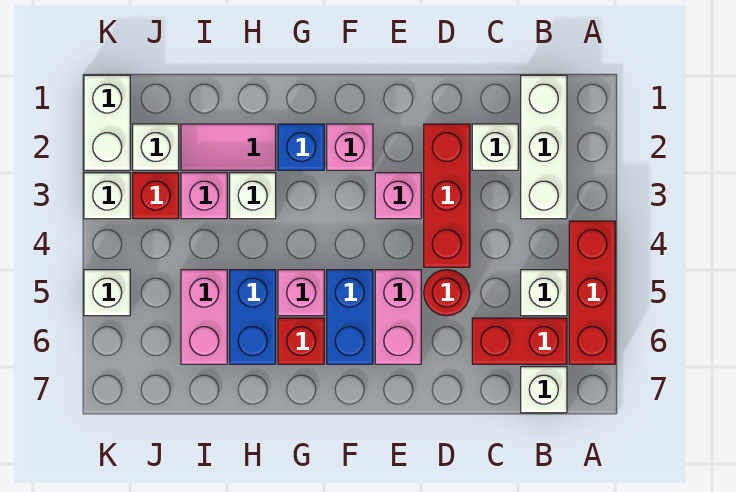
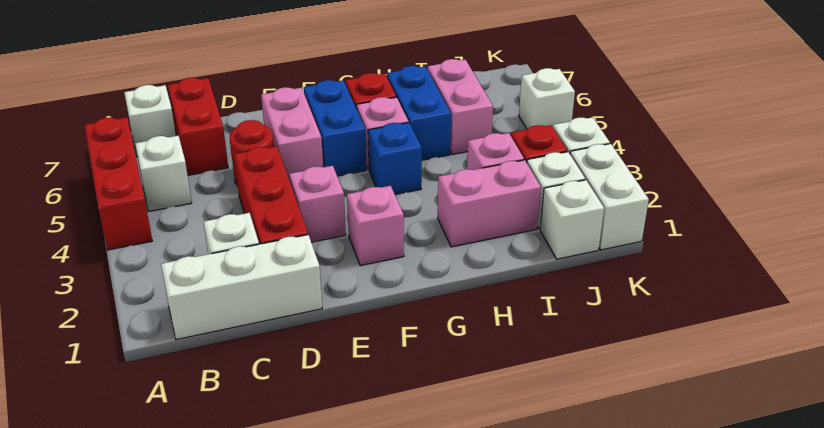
white brick B1:B3 level 1 -> white brick B1:D1 level 1
red brick B6:C6 level 1 -> red brick C6:C7 level 1
blue brick G2 level 1 -> blue brick G4 level 1
pink tile H2:I2 level 1 -> pink brick H2:I2 level 1
white brick H3 level 1 -> white brick J1 level 1

